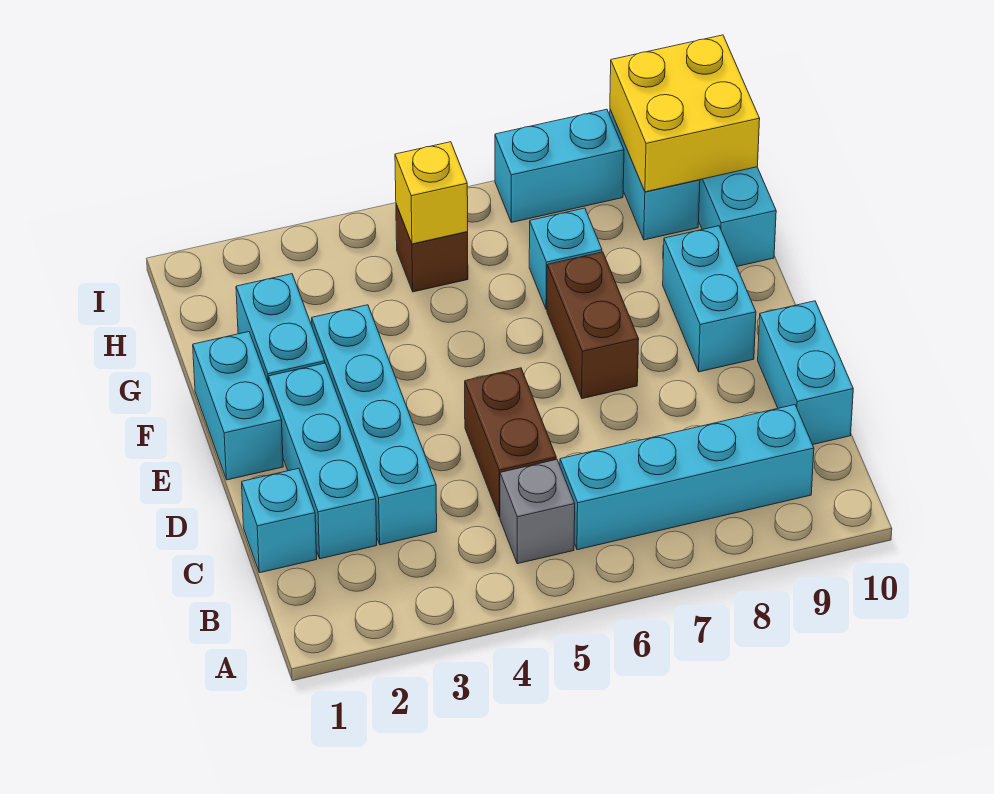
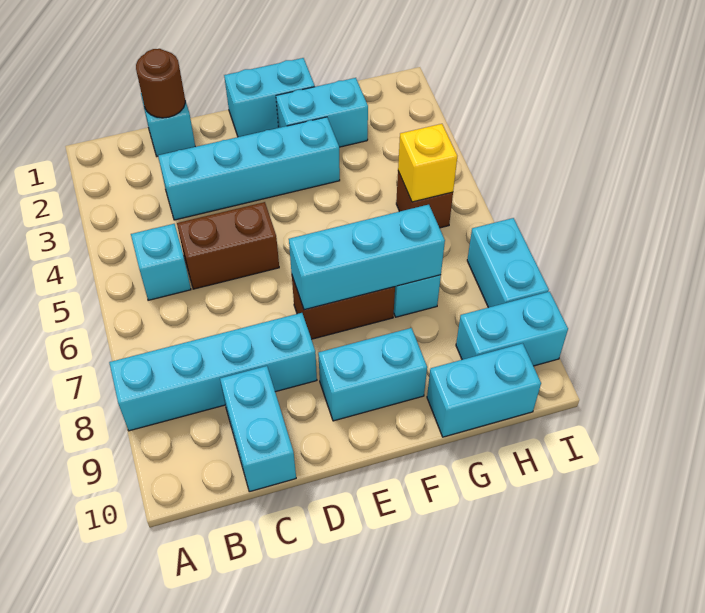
grey brick B5 level 1 -> cyan brick B5 level 1
cyan brick B6:B9 level 1 -> cyan brick A8:D8 level 1
none -> brown round brick C1 level 2
cyan brick C2:E2 level 1 -> cyan brick E7:G7 level 2
cyan brick C10:D10 level 1 -> cyan brick C9:C10 level 1
yellow brick H9:I10 level 2 -> none

